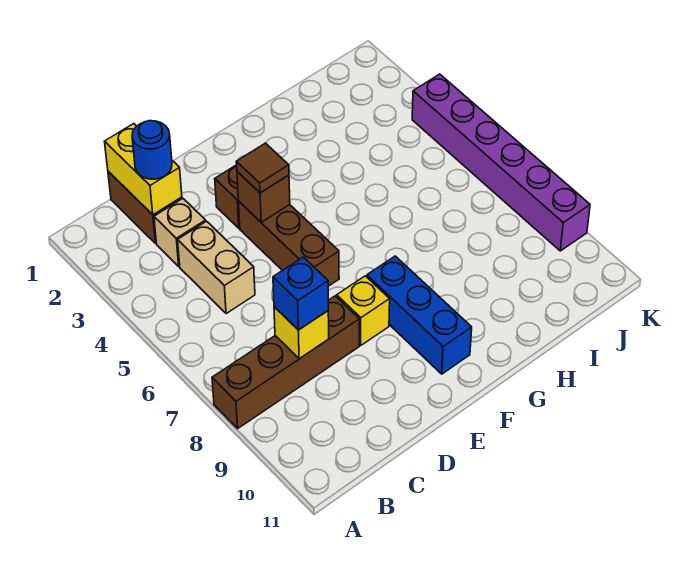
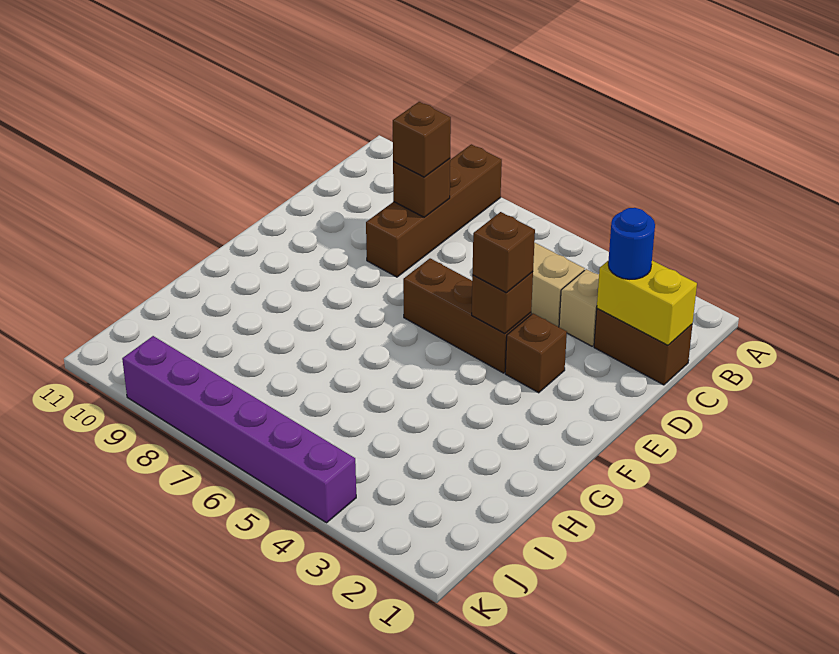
yellow brick C8 level 2 -> brown brick C8 level 2
blue brick C8 level 3 -> brown brick C8 level 3
brown tile E4 level 3 -> brown brick E4 level 3
yellow brick E8 level 1 -> none
blue brick F8:F10 level 1 -> none

